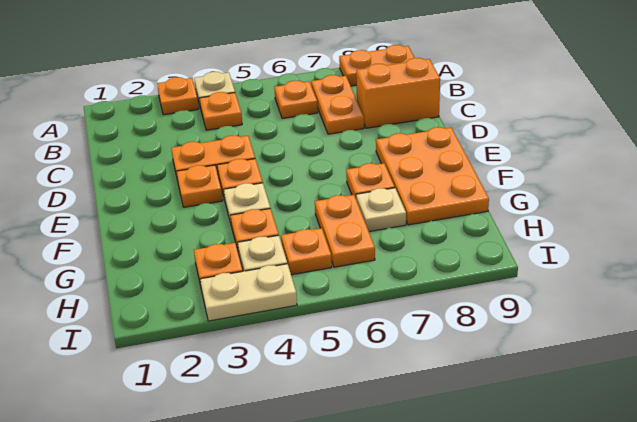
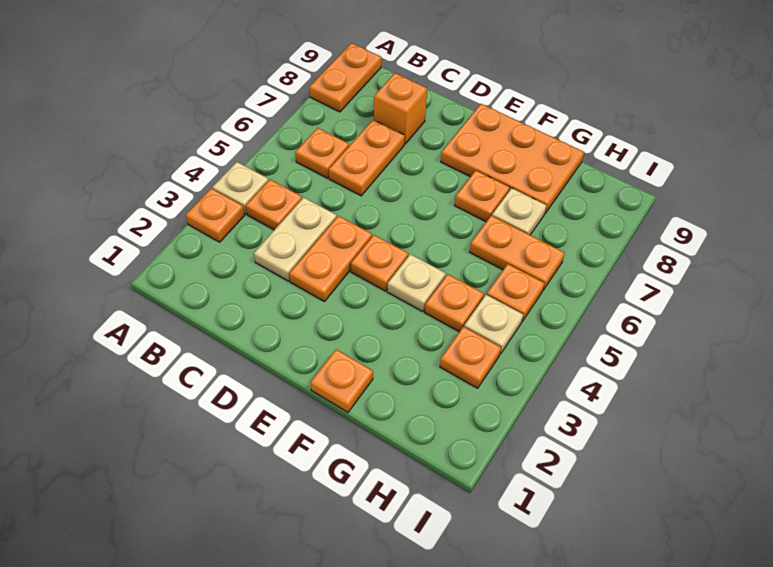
orange plate B7:C7 level 1 -> orange plate C6:C7 level 1
orange brick C8:C9 level 1 -> orange brick C8 level 1
orange plate E3 level 1 -> orange plate F1 level 1
tan plate I3:I4 level 1 -> tan plate C3:C4 level 1

